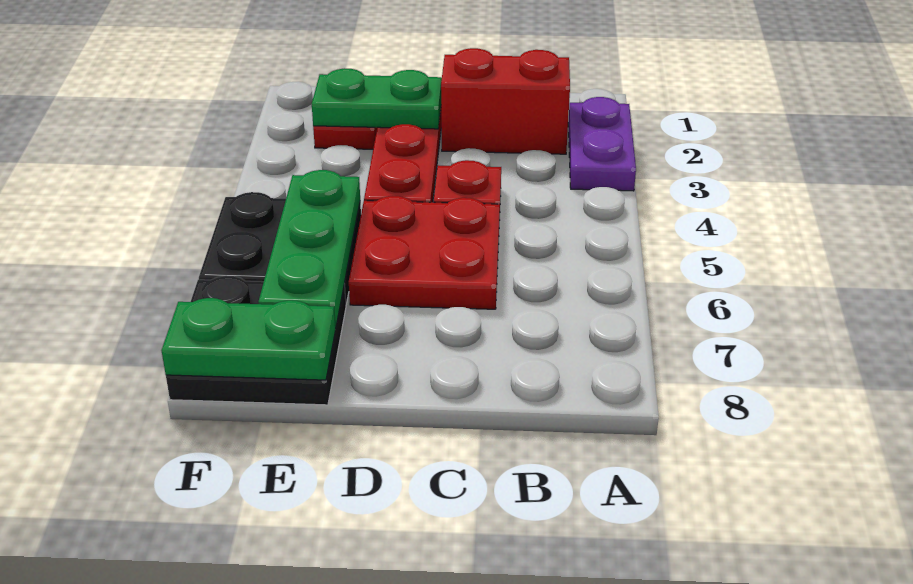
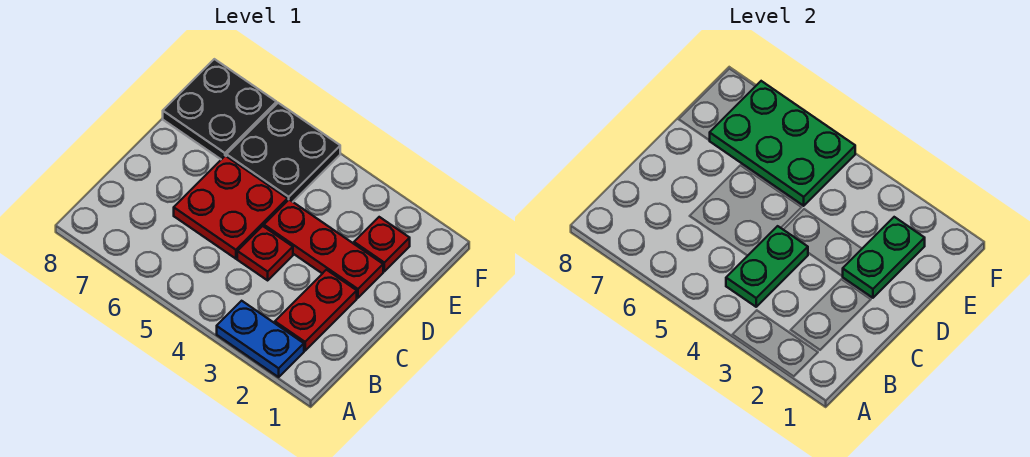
purple plate A2:A3 level 1 -> blue plate A2:A3 level 1
red brick B2:C2 level 1 -> red plate B2:C2 level 1
green plate E5:E7 level 2 -> green plate E5:F7 level 2
green plate E8:F8 level 2 -> green plate B4:C4 level 2

